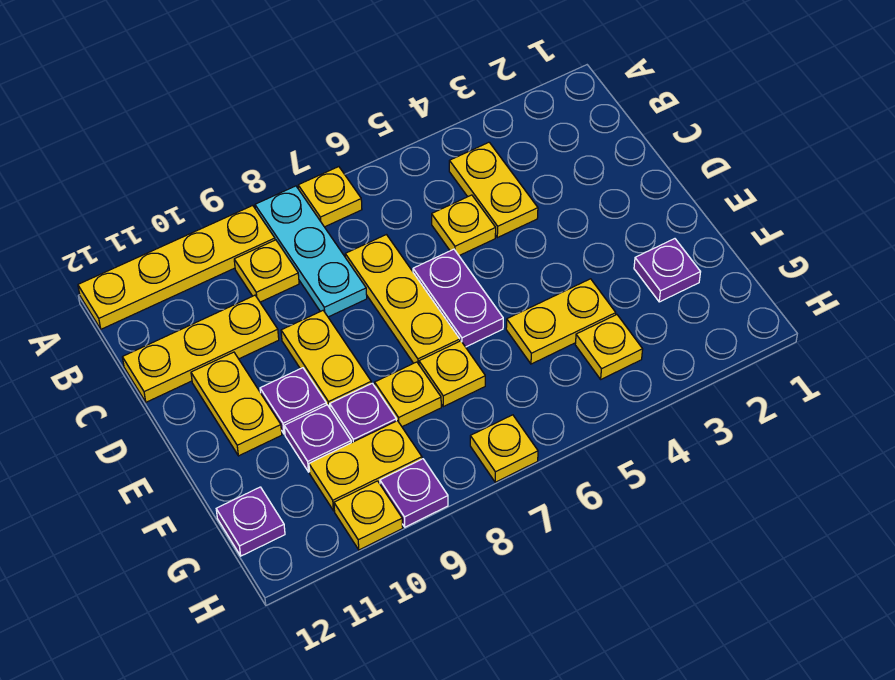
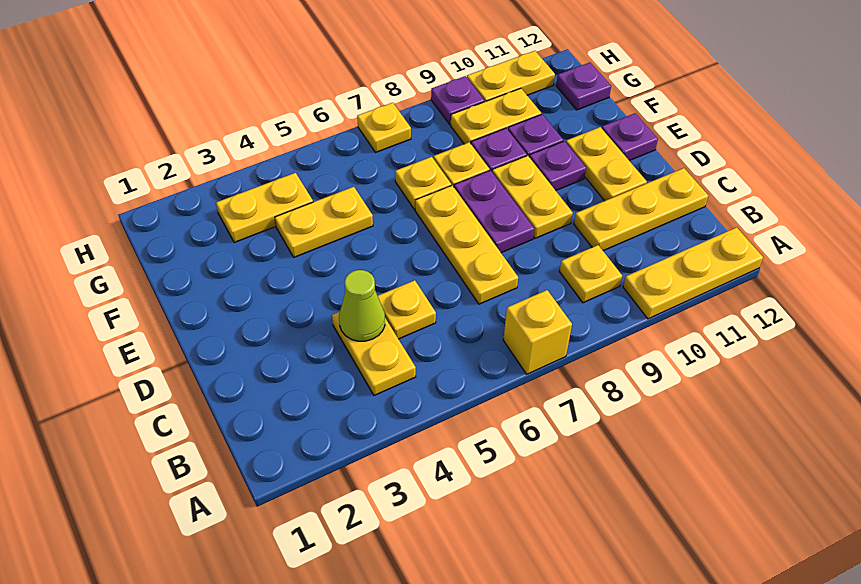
yellow plate A7 level 1 -> yellow brick A7 level 1
cyan plate A8:C8 level 1 -> none
yellow plate A9:A12 level 1 -> yellow plate A10:A12 level 1
none -> lime cone C4 level 2
purple plate D6:E6 level 1 -> purple plate D8:E8 level 1
purple plate F2 level 1 -> purple plate E12 level 1
yellow plate G4 level 1 -> yellow plate G3:G4 level 1
yellow plate H10 level 1 -> yellow plate H10:H11 level 1

